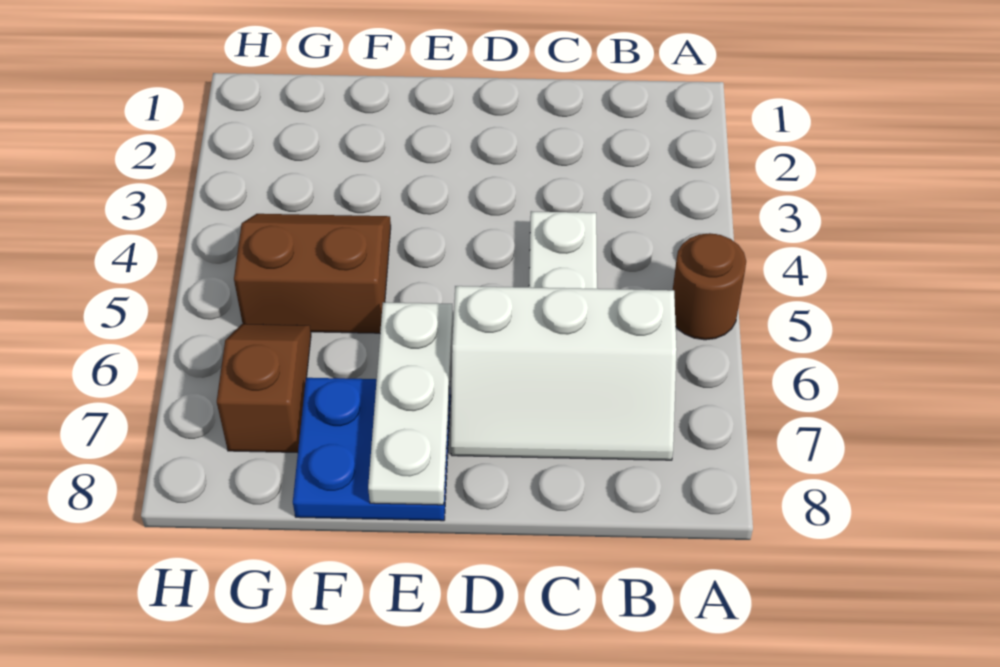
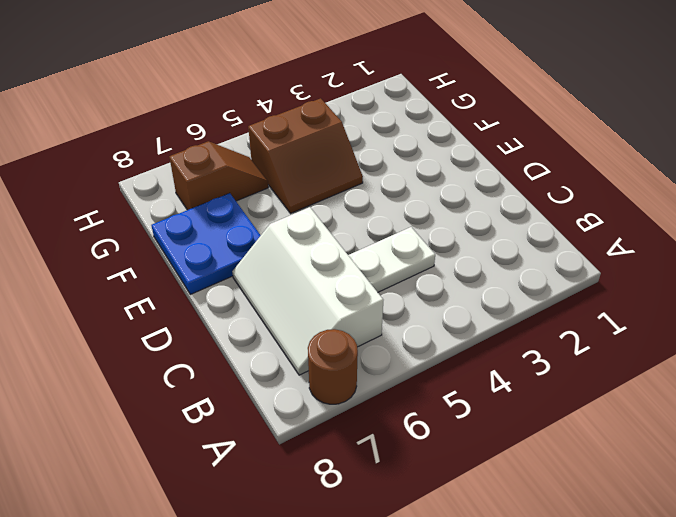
brown round brick A5 level 1 -> brown round brick A7 level 1
white plate E6:E8 level 2 -> none
brown slope F4:G5 level 1 top 5 -> brown slope F4:G5 level 1 top G

